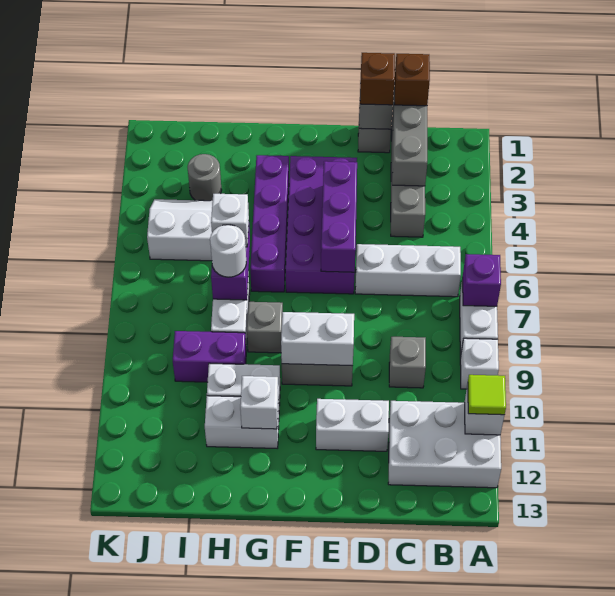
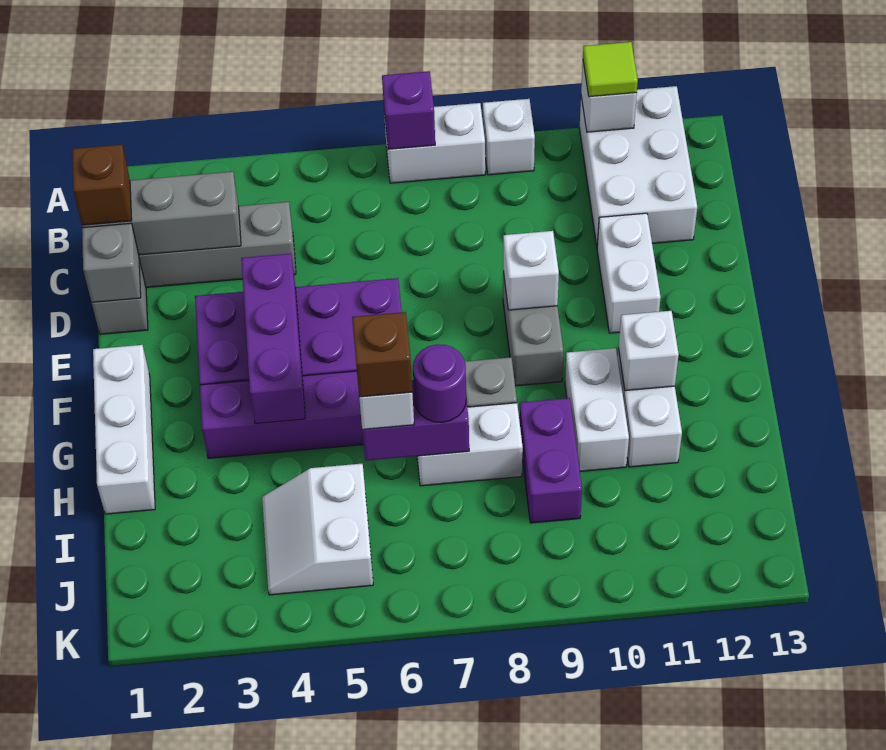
white brick B6:D6 level 1 -> white brick F1:H1 level 1
grey brick C9 level 1 -> none
brown brick D1 level 3 -> brown brick H6 level 4
purple brick E4:E6 level 2 -> purple brick E4:G4 level 2
white brick E9:F9 level 2 -> white brick E9 level 2
white round brick H7 level 3 -> purple round brick H7 level 3
grey round brick I3 level 1 -> none

